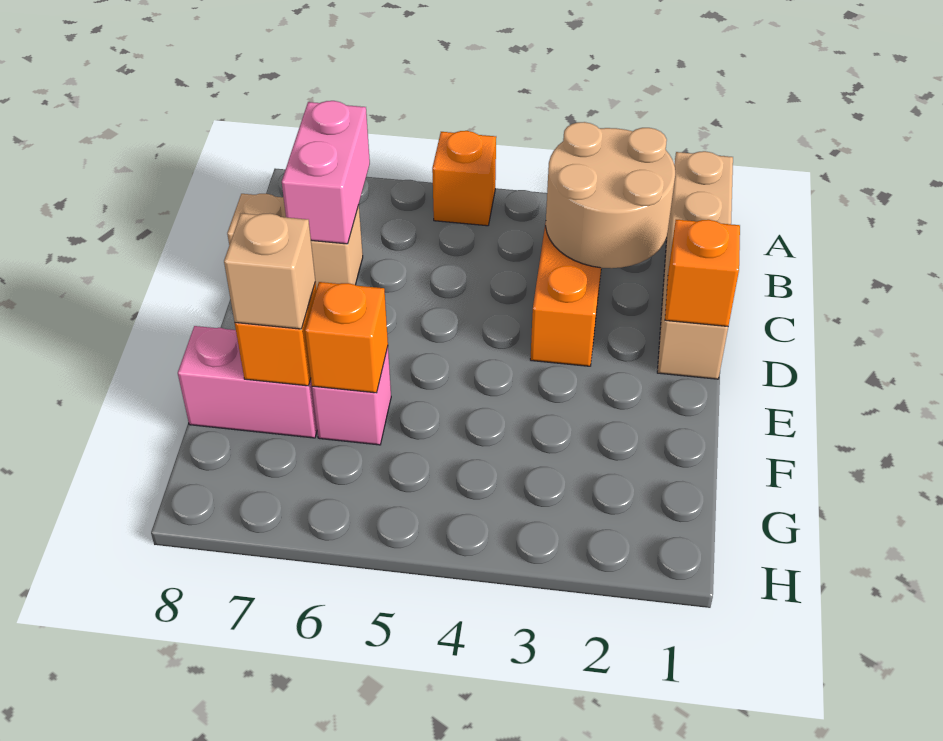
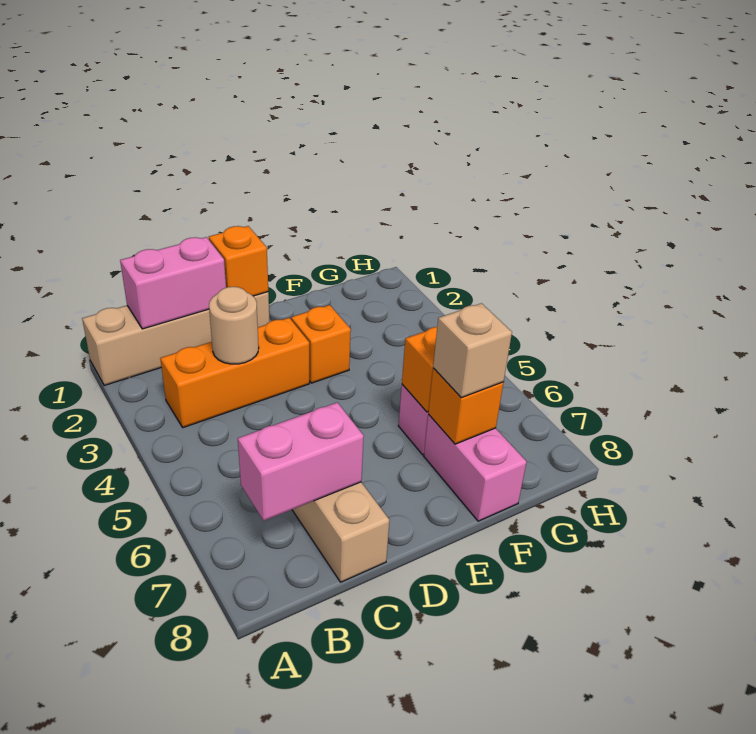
orange brick A5 level 1 -> orange brick E3 level 1
none -> pink brick B1:C1 level 2
tan round brick B2:C3 level 2 -> tan round brick C3 level 2

